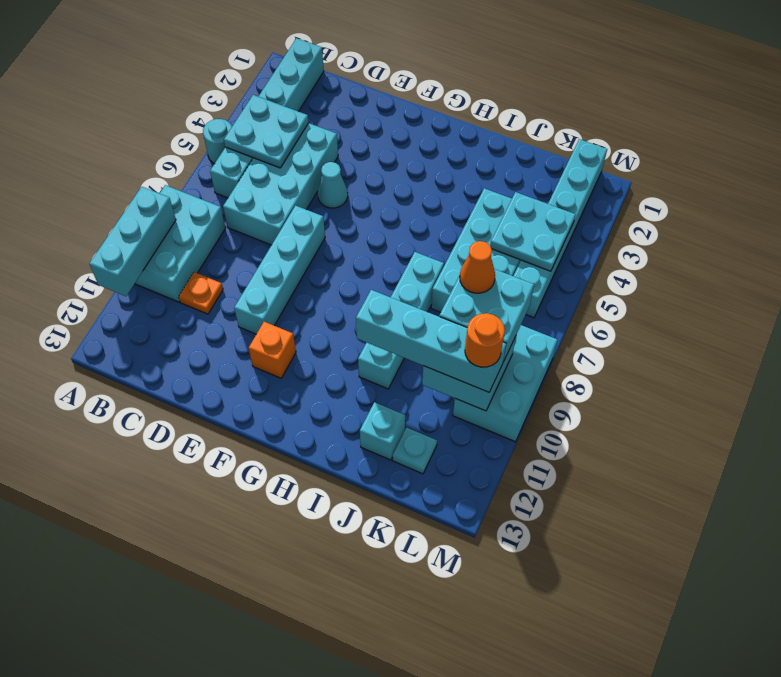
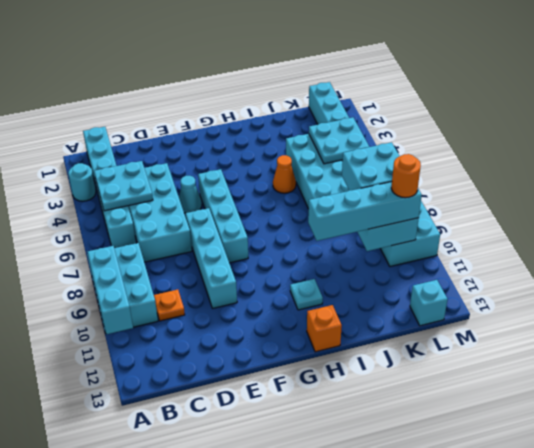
cyan round brick A5 level 1 -> cyan round brick A3 level 1
orange brick F11 level 1 -> orange brick H13 level 1
cyan brick I7:I10 level 1 -> cyan brick F5:F8 level 1
cyan brick J12 level 1 -> cyan brick L13 level 1
orange cone K8 level 4 -> orange cone I5 level 1
cyan plate K12 level 1 -> cyan plate H11 level 1

